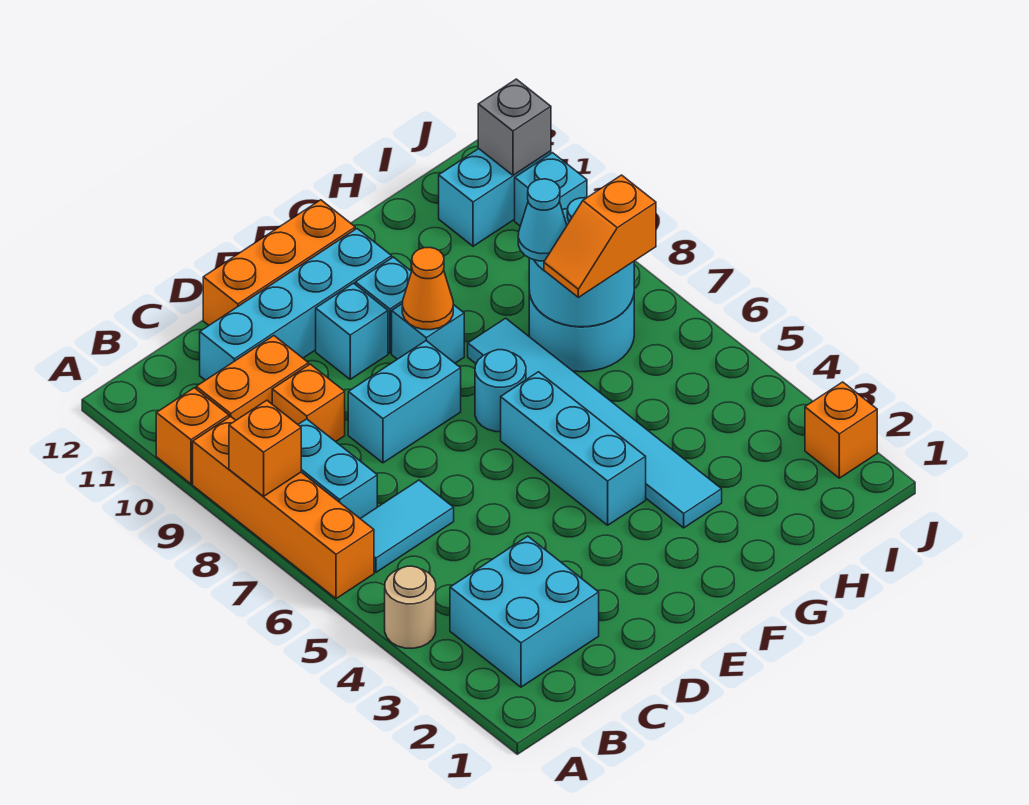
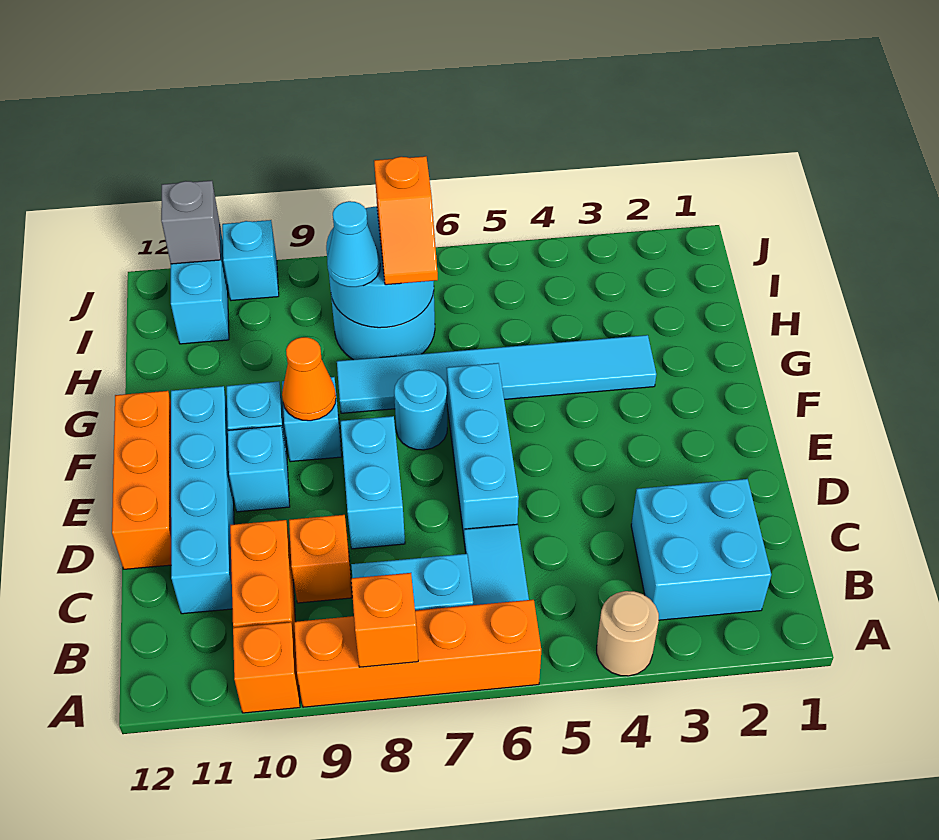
cyan brick F4:F6 level 1 -> cyan brick D6:F6 level 1
orange brick J2 level 1 -> none

